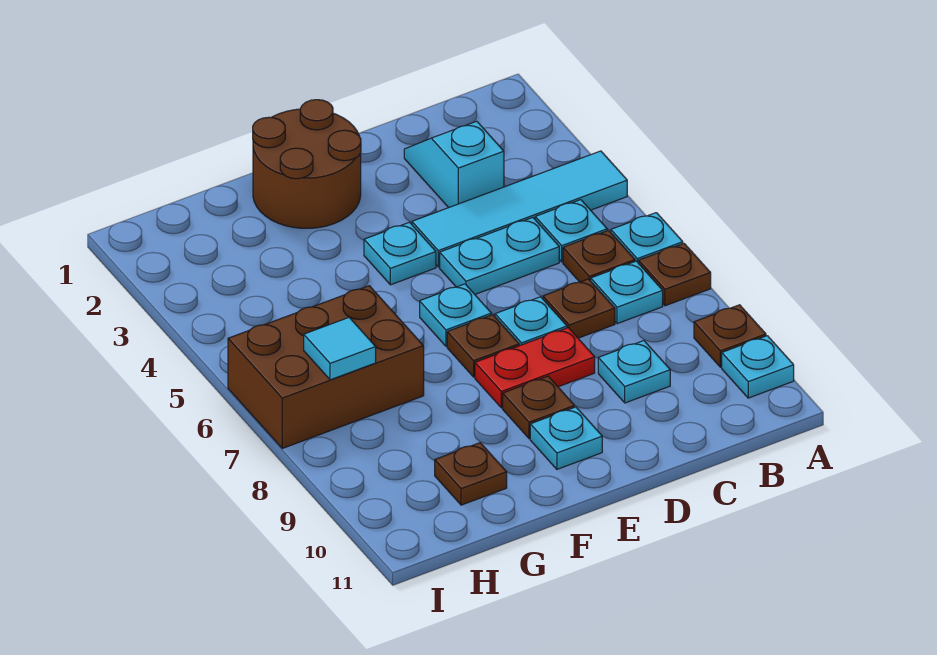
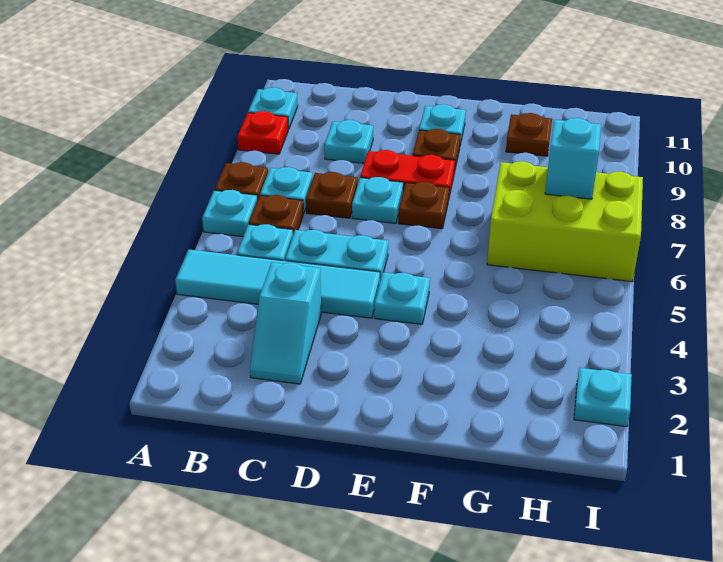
brown plate A9 level 1 -> red plate A9 level 1
brown round brick E1:F2 level 1 -> none
cyan plate E6 level 1 -> cyan plate I2 level 1
brown brick G6:I7 level 1 -> lime brick G6:I7 level 1
cyan tile H7 level 2 -> cyan brick H7 level 2

